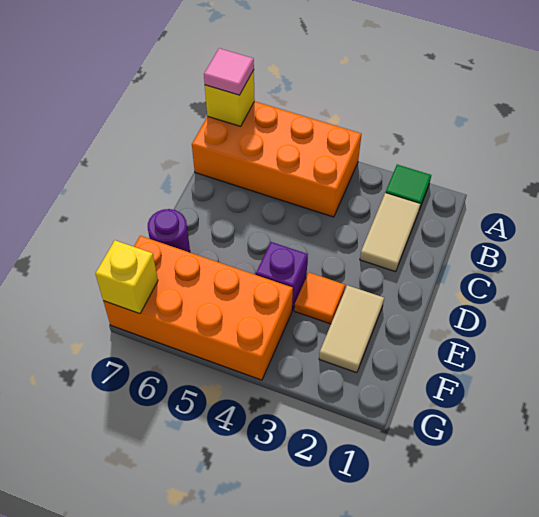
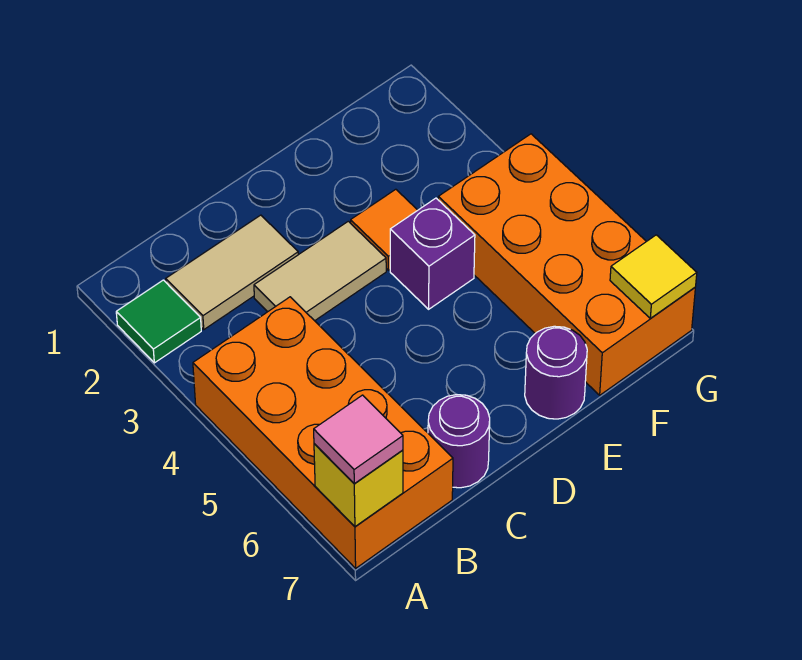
none -> purple round brick C7 level 1
tan tile E2:F2 level 1 -> tan tile C3:D3 level 1
yellow brick G7 level 2 -> yellow tile G7 level 2

